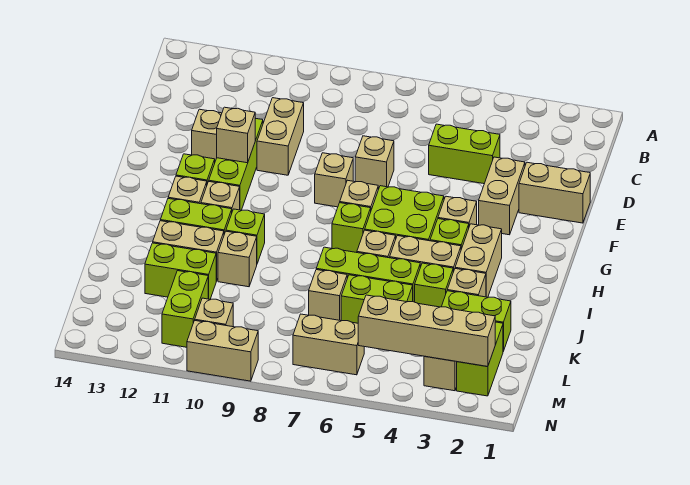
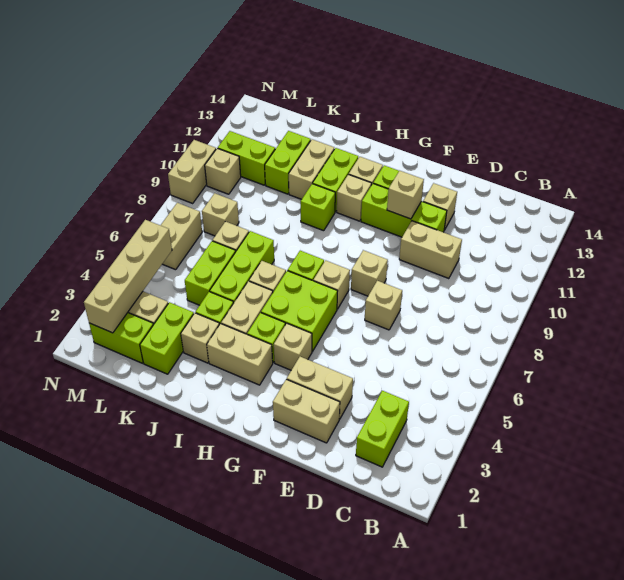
lime brick D4:D5 level 1 -> lime brick C2:C3 level 1
tan brick E1:E2 level 1 -> tan brick E2:F2 level 1
tan brick J10 level 1 -> tan brick L8 level 1

